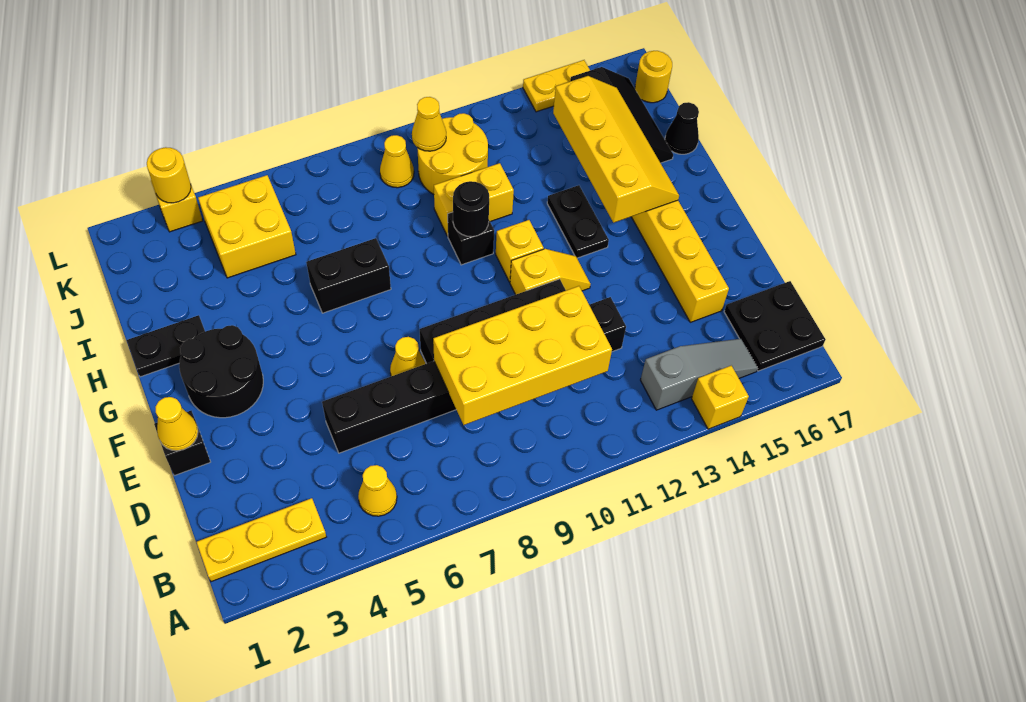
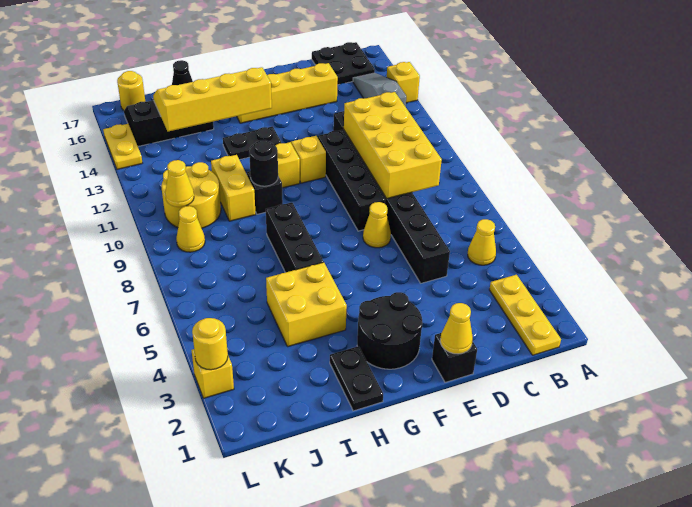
black brick H6:H7 level 1 -> black brick H6:H8 level 1
yellow brick J4:K5 level 1 -> yellow brick H4:I5 level 1

